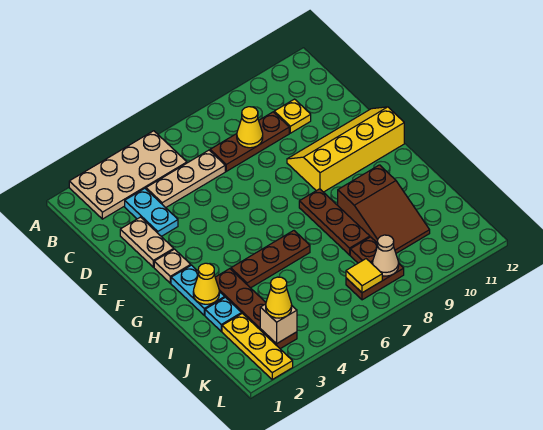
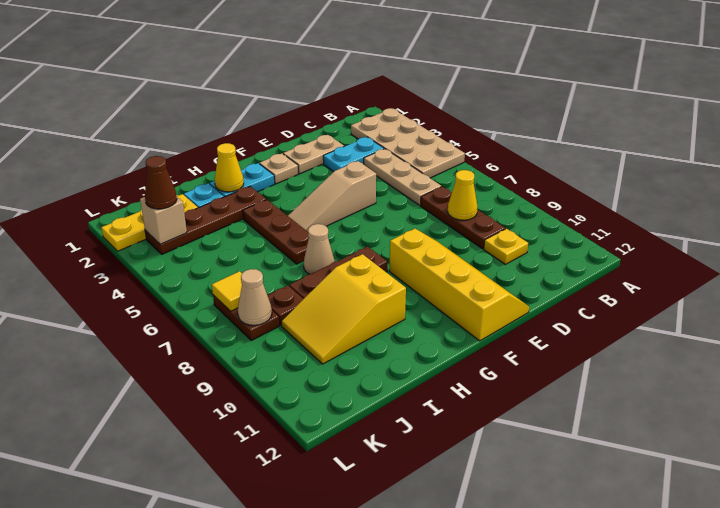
none -> tan slope E5:G5 level 1 top E
none -> tan cone H7 level 1
brown slope H9:J10 level 1 top H -> yellow slope H9:J10 level 1 top H
yellow cone K3 level 3 -> brown cone K3 level 3

